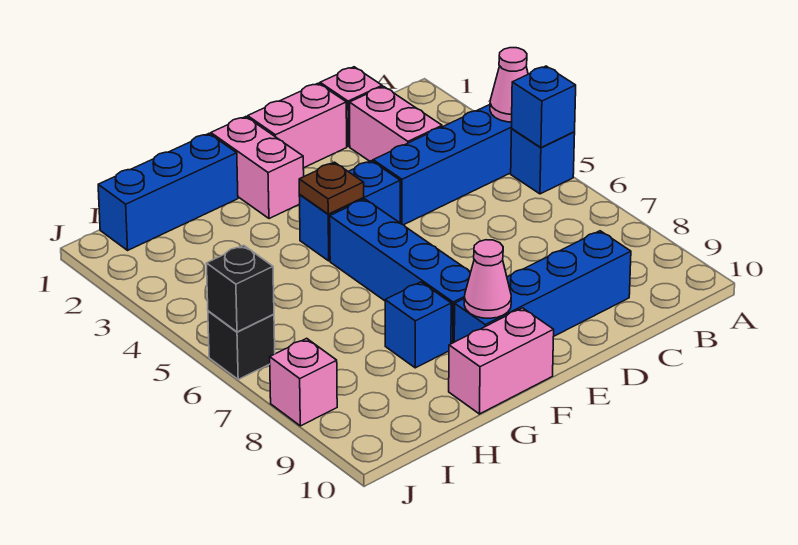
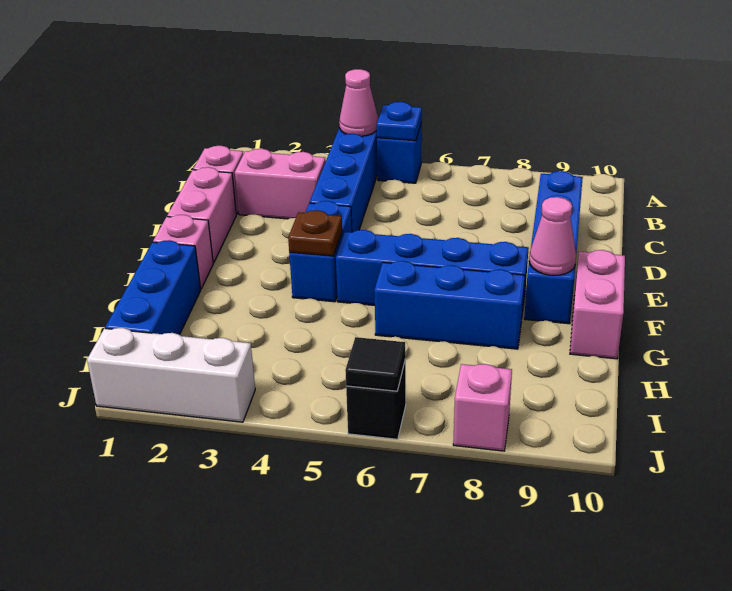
blue brick A5 level 2 -> blue plate A5 level 2
pink brick F1:F2 level 1 -> pink brick F1 level 1
blue brick G8 level 1 -> blue brick G6:G8 level 1
none -> white brick J1:J3 level 1
black brick J6 level 2 -> black tile J6 level 2

